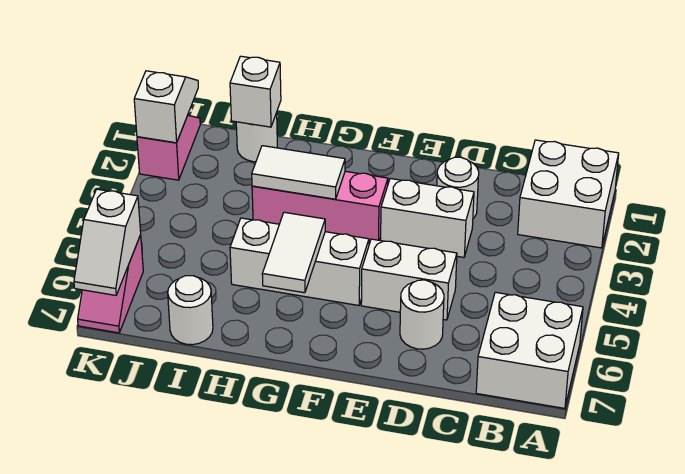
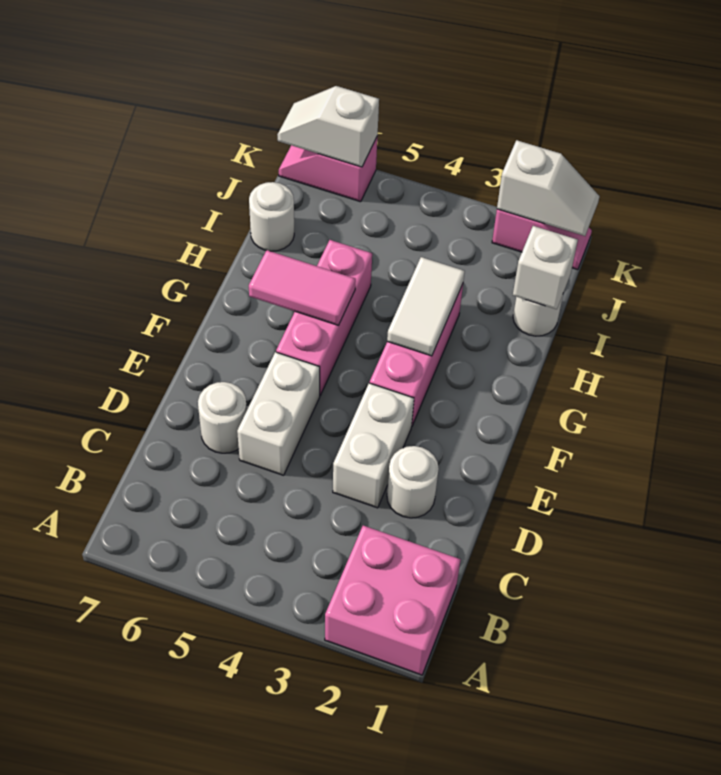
white brick A1:B2 level 1 -> pink brick A1:B2 level 1
white brick A6:B7 level 1 -> none
white brick F5:H5 level 1 -> pink brick F5:H5 level 1
white tile G5:G6 level 2 -> pink tile G5:G6 level 2

